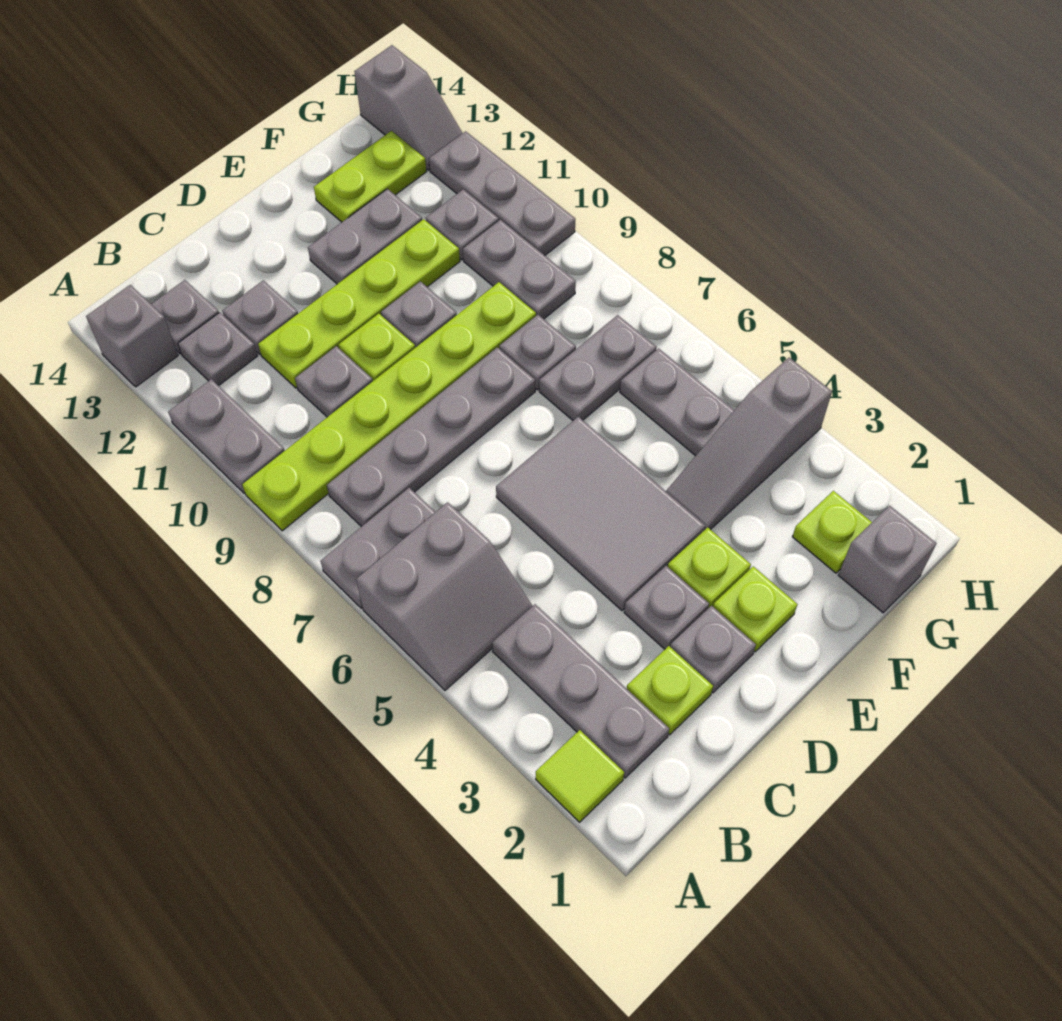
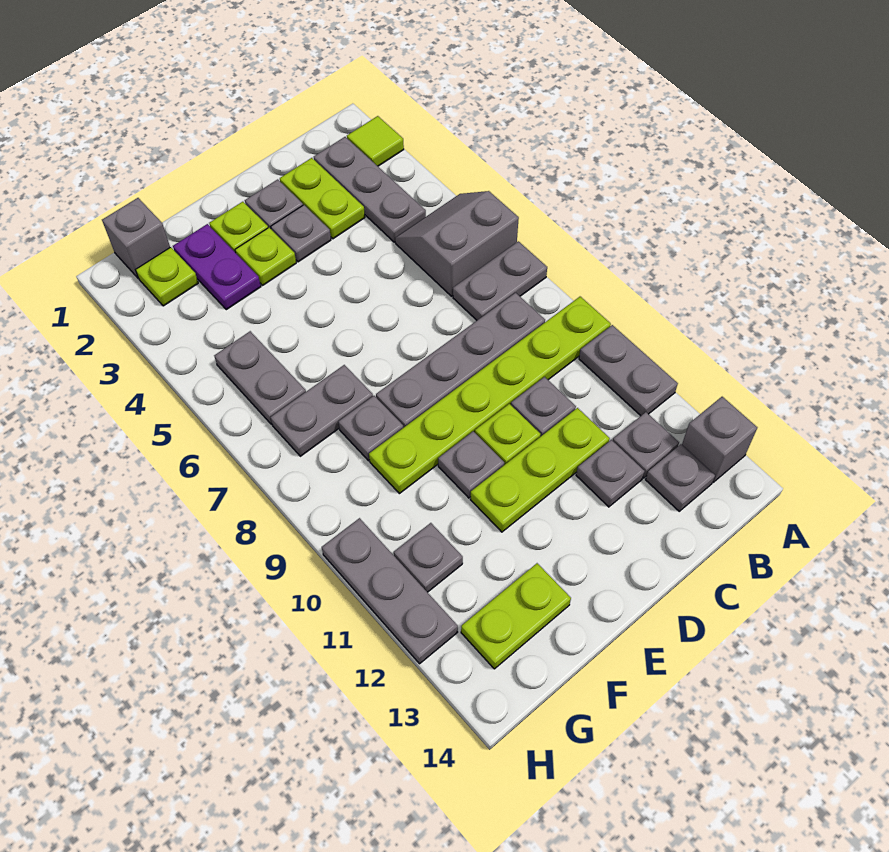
lime plate C2 level 1 -> lime plate C2:C3 level 1
lime plate C11:F11 level 1 -> lime plate C11:E11 level 1
grey tile D4:E6 level 1 -> none
grey plate E12:F12 level 1 -> none
none -> purple plate F2:F3 level 1
grey slope F4:H4 level 1 top H -> none
grey plate G9:G10 level 1 -> none
grey slope H13:H14 level 1 top 14 -> none

